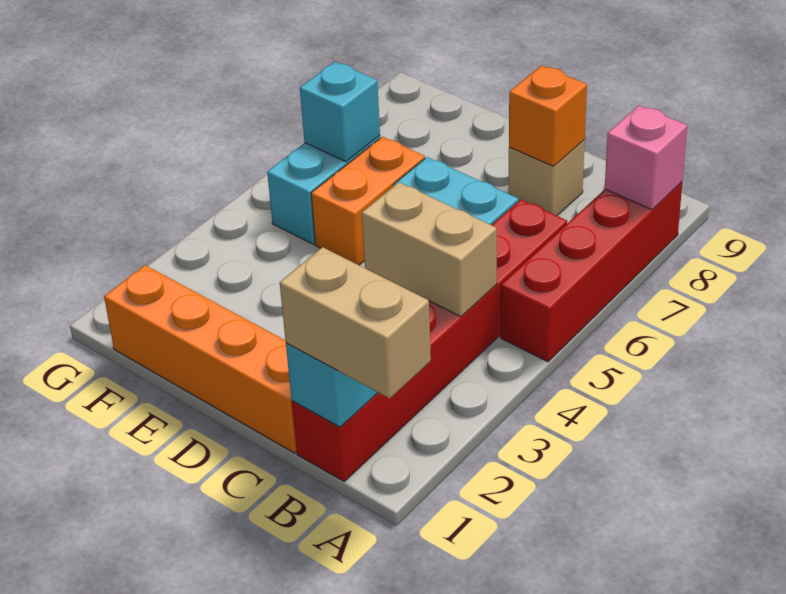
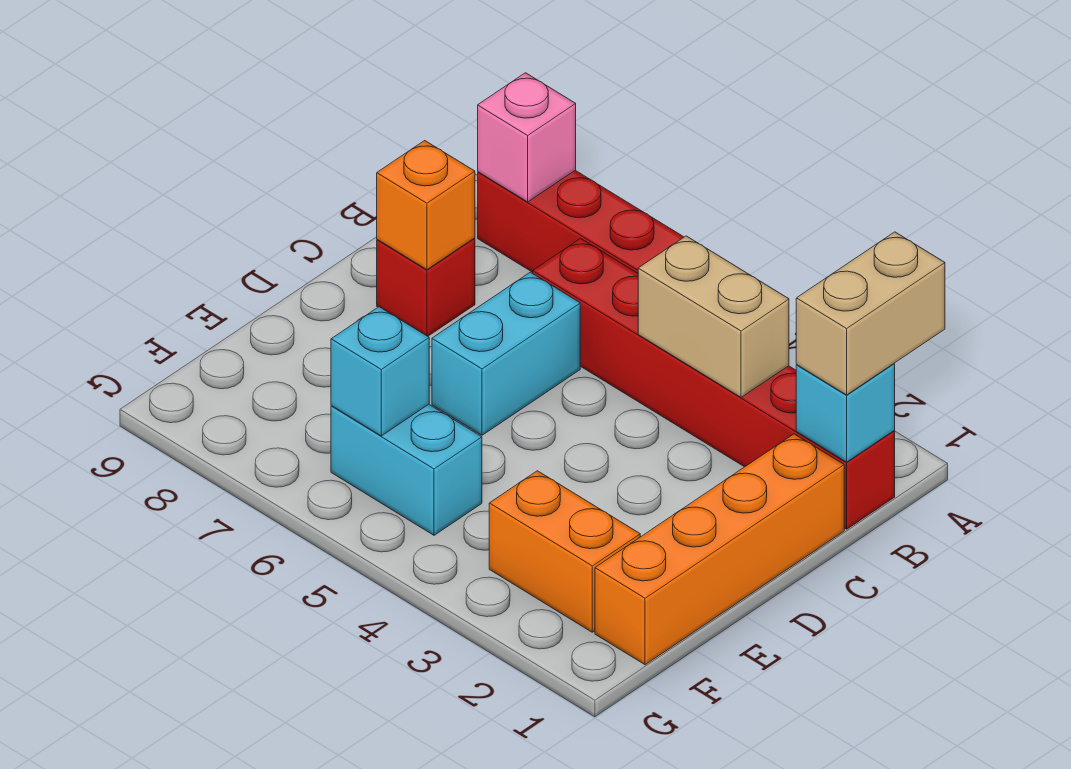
tan brick B4:C4 level 2 -> tan brick B3:B4 level 2
tan brick C8 level 1 -> red brick C8 level 1
orange brick E5:E6 level 1 -> orange brick F2:F3 level 1

